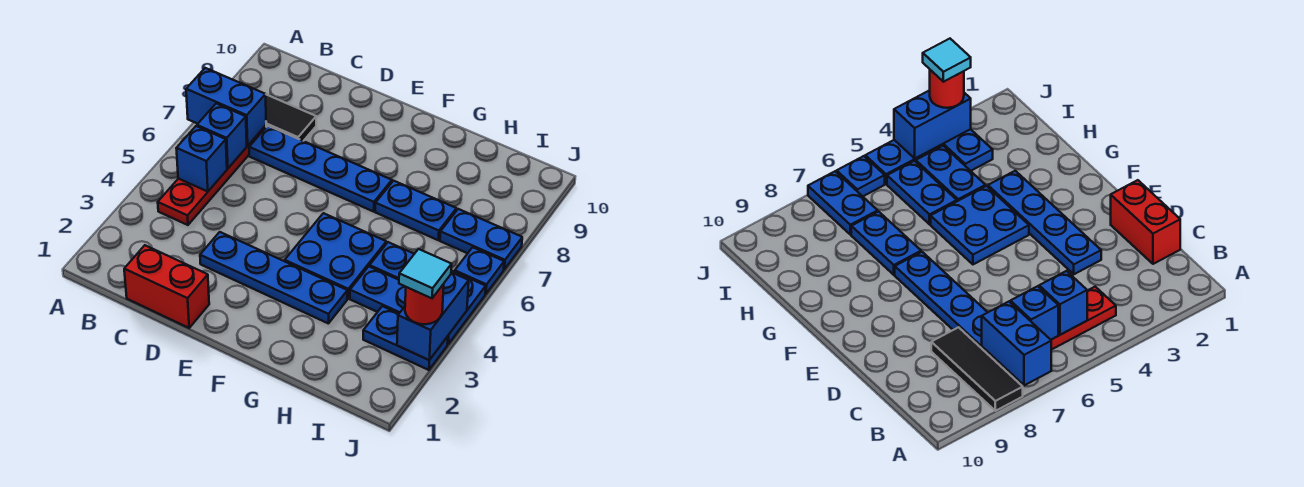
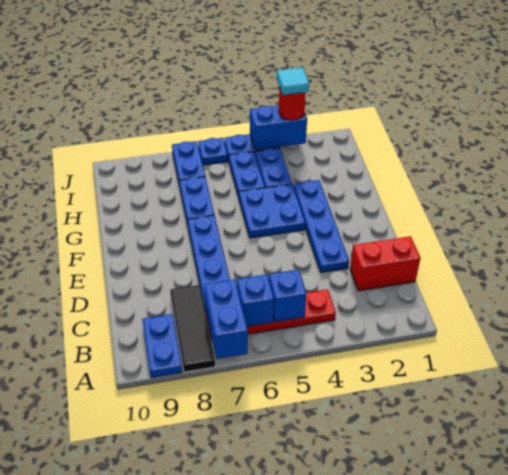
red brick C1:D1 level 1 -> red brick C1:C2 level 1
blue plate I3:J3 level 1 -> blue plate A9:B9 level 1

